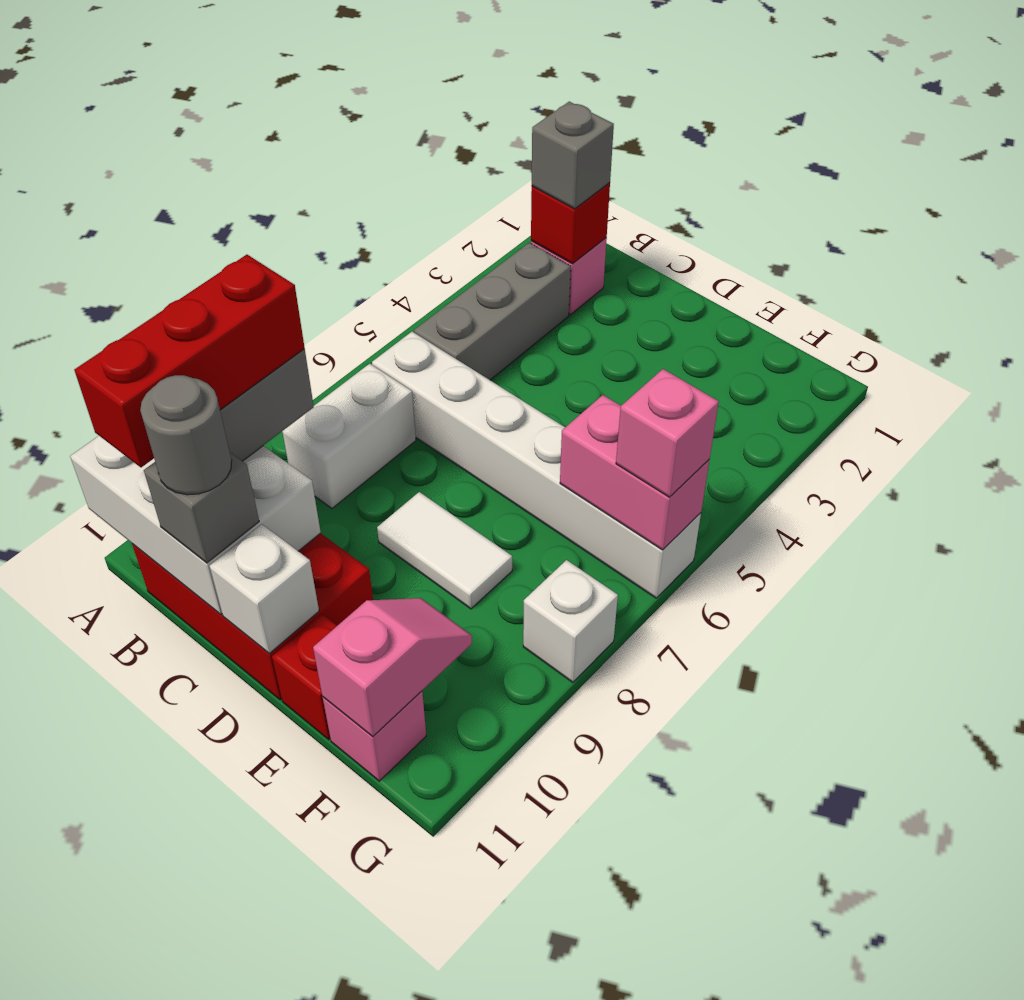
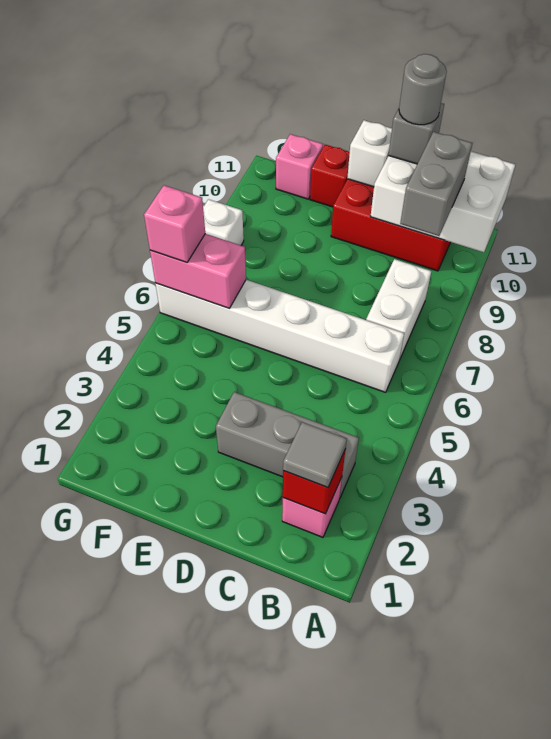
grey brick B2 level 3 -> grey tile B2 level 3
grey brick B3:B5 level 1 -> grey brick B3:D3 level 1
red brick B9:B11 level 4 -> none
white tile D8:E8 level 1 -> none
pink slope F10:F11 level 2 top 11 -> none

